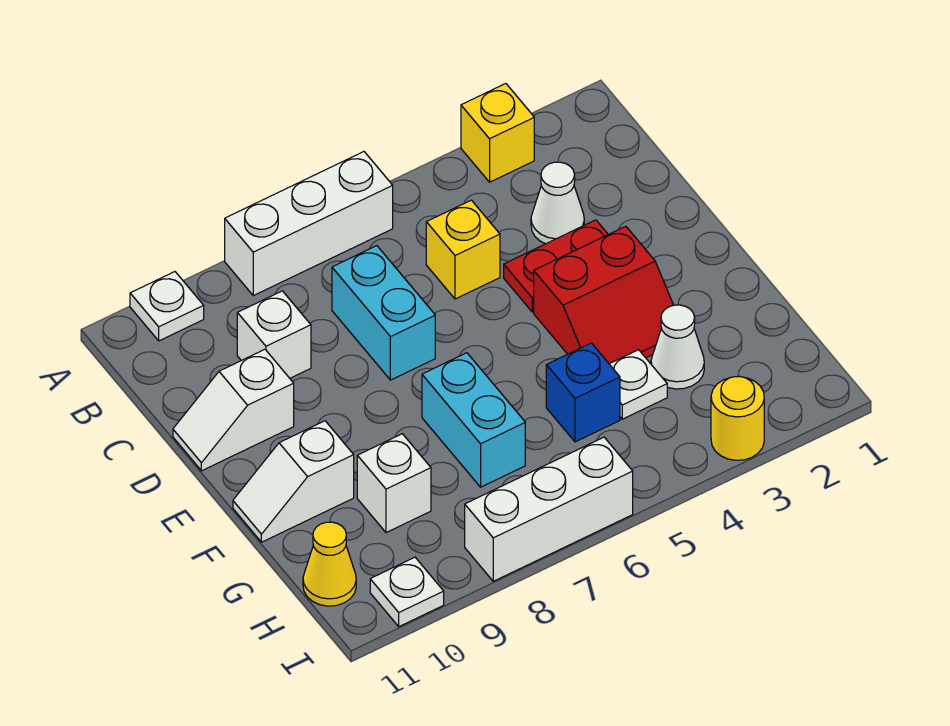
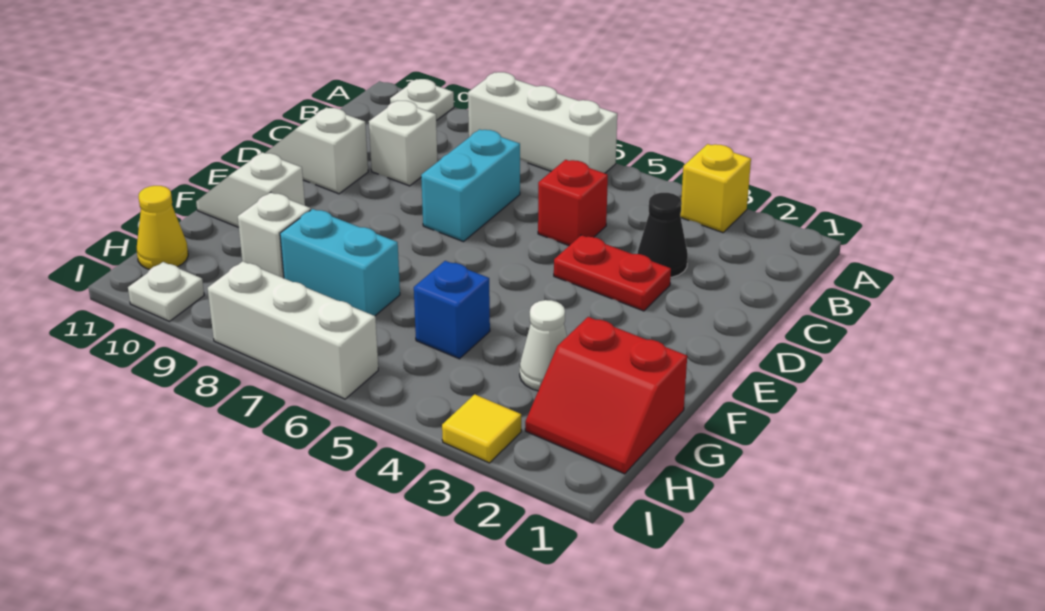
white cone C3 level 1 -> black cone C3 level 1
yellow brick C5 level 1 -> red brick C5 level 1
red slope E3:F4 level 1 top E -> red slope G1:H2 level 1 top G
cyan brick F7:G7 level 1 -> cyan brick G7:G8 level 1
white plate G4 level 1 -> none
yellow round brick I3 level 1 -> yellow tile I3 level 1

